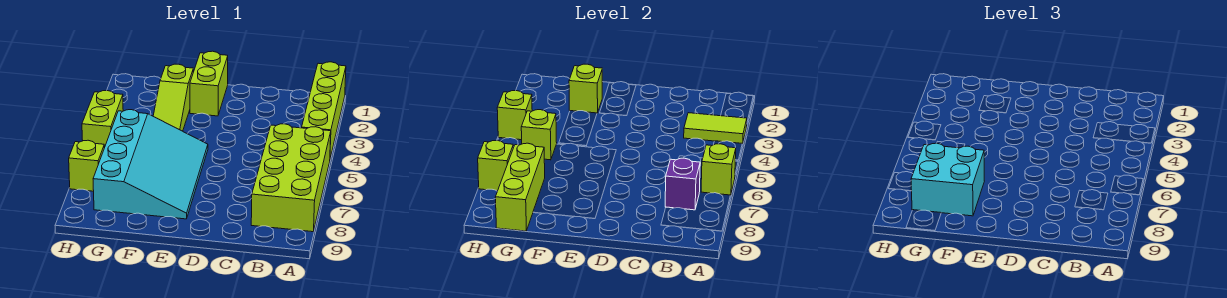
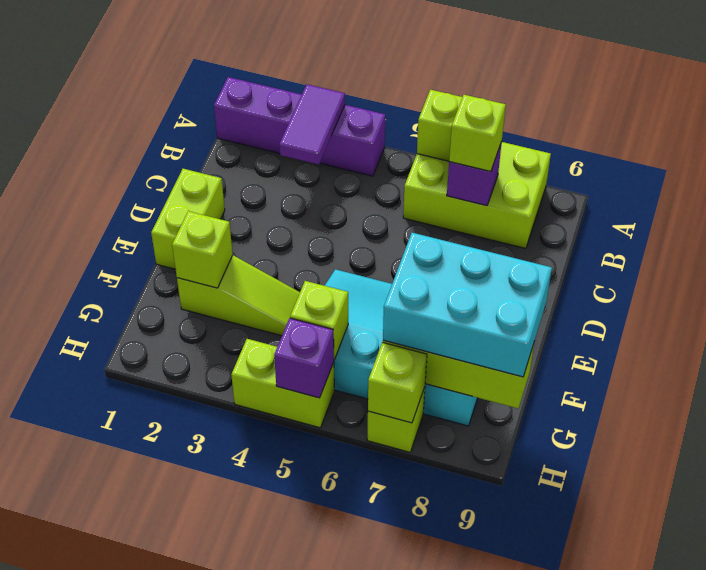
lime brick A1:A4 level 1 -> purple brick A1:A4 level 1
lime tile A3:B3 level 2 -> purple tile A3:B3 level 2
lime brick A5:B8 level 1 -> lime brick A6:B8 level 1
lime brick E1:E2 level 1 -> lime brick D1:E1 level 1
cyan brick F7:G8 level 3 -> cyan brick F7:G9 level 3
lime brick H4 level 2 -> lime brick B7 level 3
none -> purple brick H5 level 2

